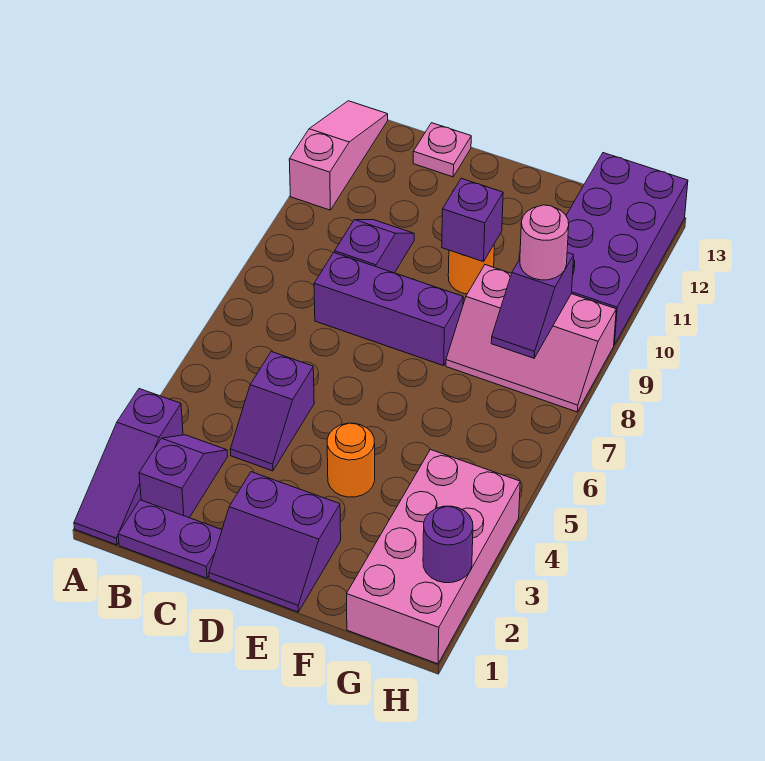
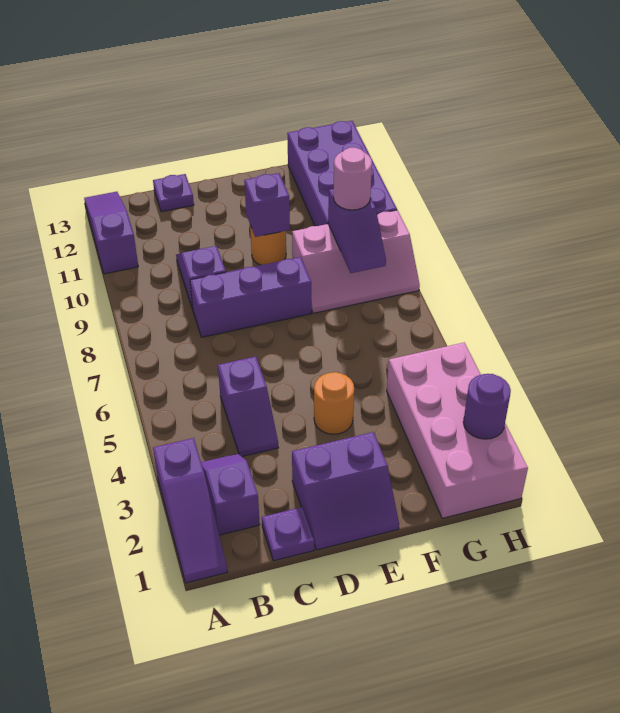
pink slope A11:A13 level 1 top 11 -> purple slope A11:A13 level 1 top 11
purple plate B1:C1 level 1 -> purple plate C1 level 1
pink plate C13 level 1 -> purple plate C13 level 1

